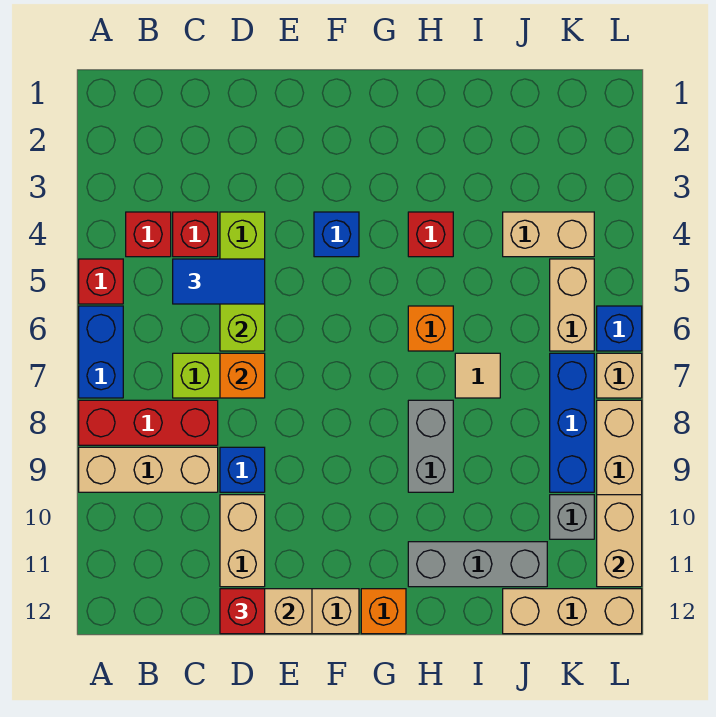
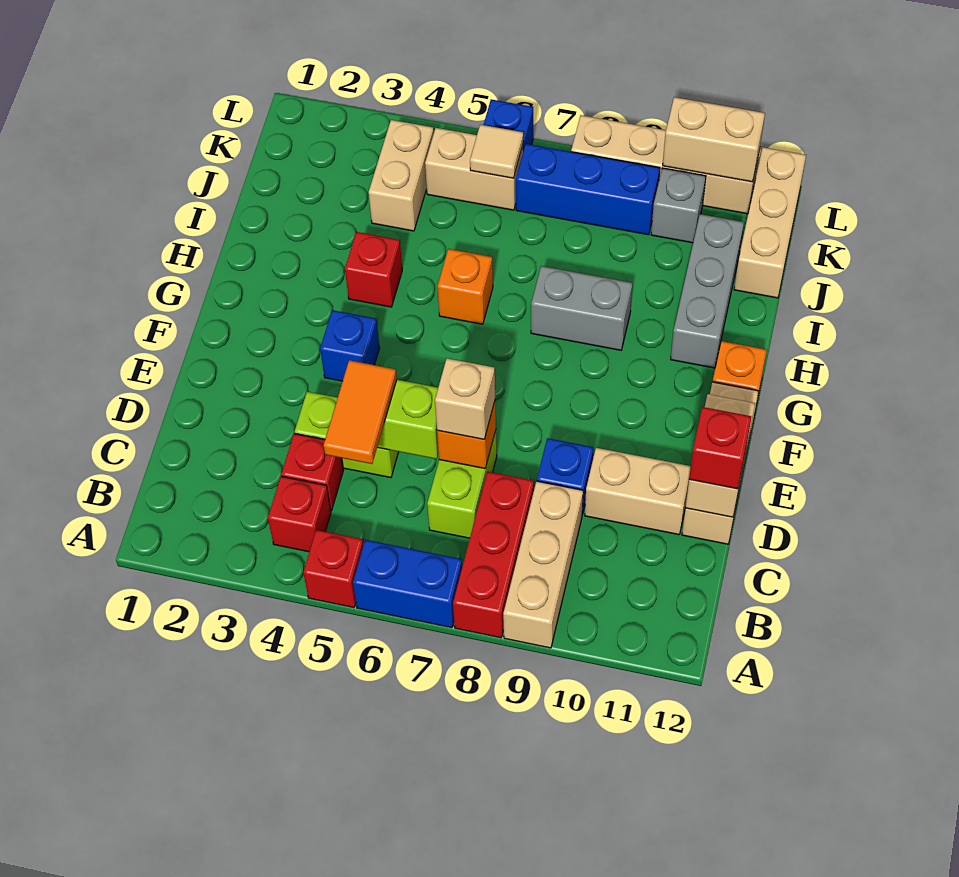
blue tile C5:D5 level 3 -> orange tile C5:D5 level 3
tan tile I7 level 1 -> tan tile K6 level 2
tan brick L7 level 1 -> tan brick D7 level 3

